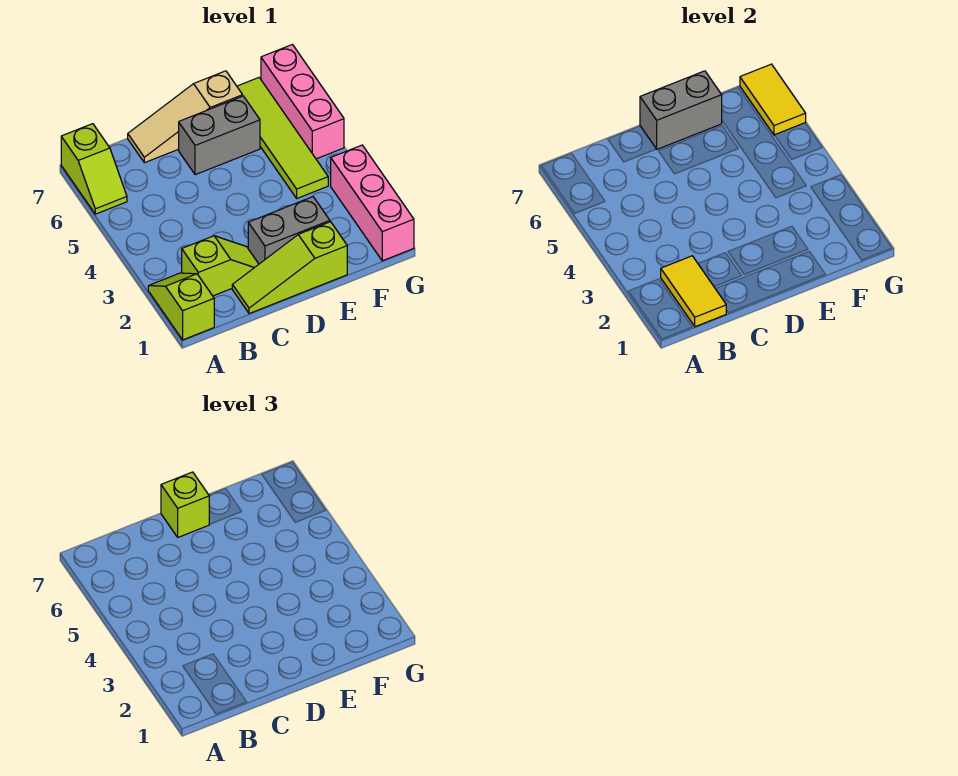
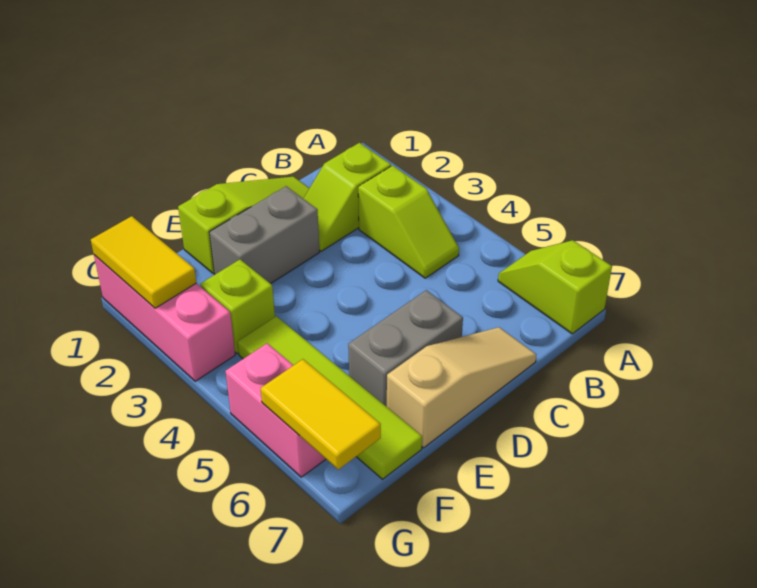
lime slope A1:A2 level 1 top 1 -> lime slope B3:B4 level 1 top 3
yellow tile B1:B2 level 2 -> yellow tile G1:G2 level 2
grey brick D7:E7 level 2 -> none
lime brick D7 level 3 -> lime brick F3 level 1
pink brick G5:G7 level 1 -> pink brick G5:G6 level 1

